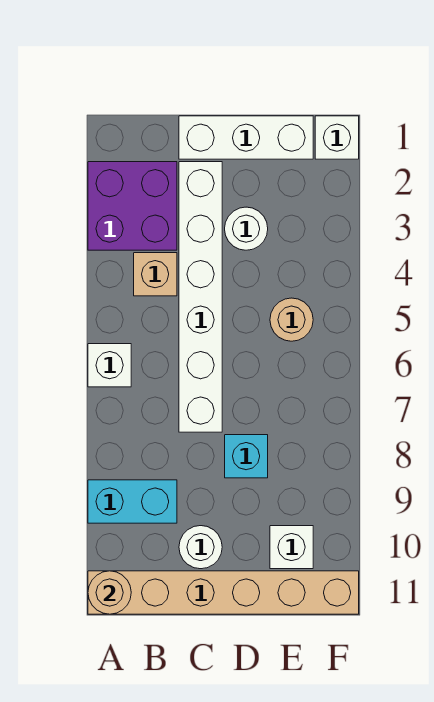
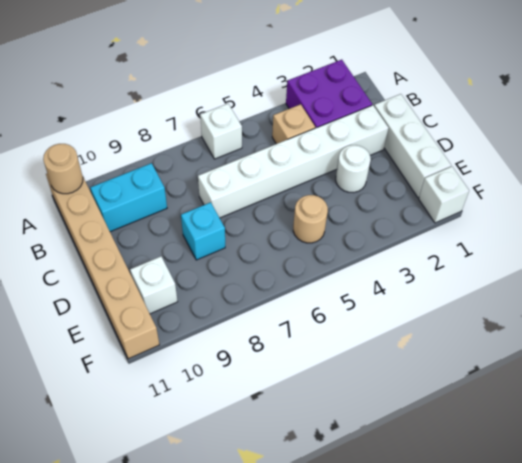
cyan brick A9:B9 level 1 -> cyan brick B9:B10 level 1
white round brick C10 level 1 -> none

